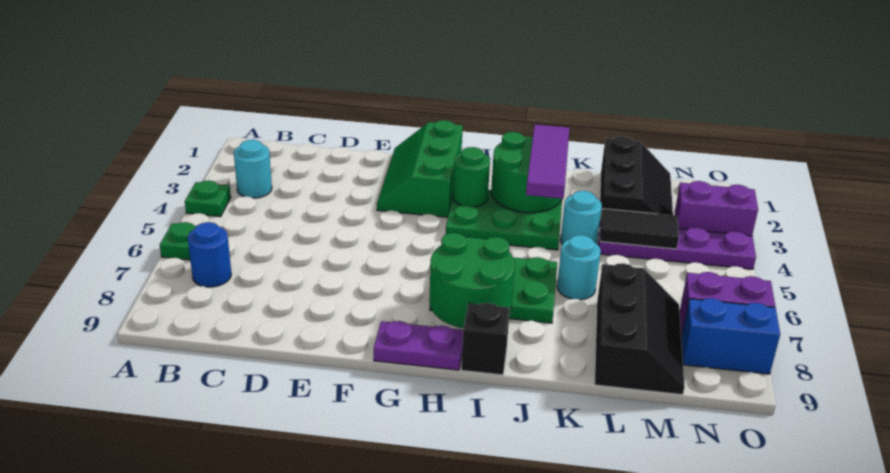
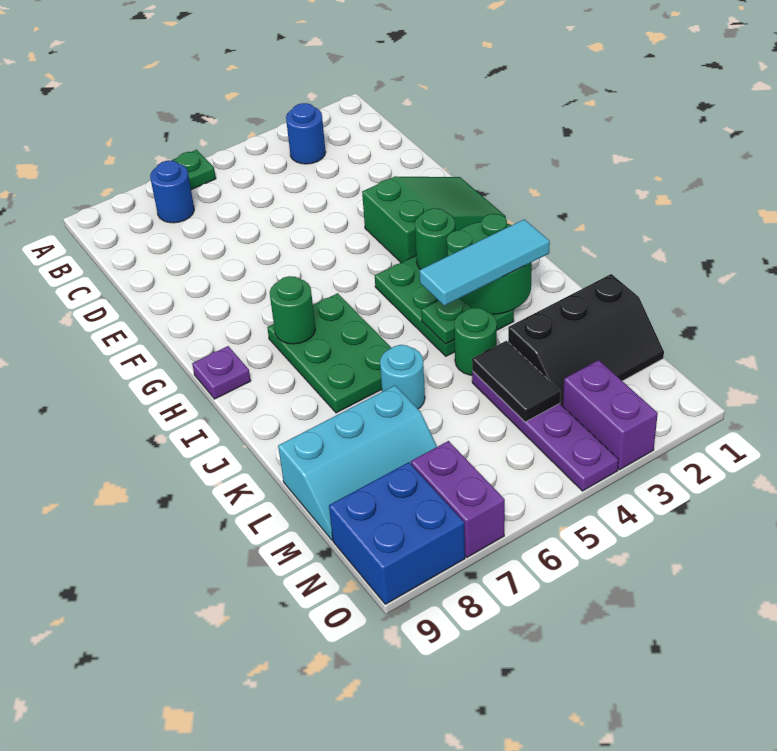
green plate A4 level 1 -> green plate J4 level 2
cyan round brick B3 level 1 -> blue round brick B3 level 1
green slope F1:G3 level 1 top G -> green slope F1:G3 level 1 top 3
purple plate G9:H9 level 1 -> purple plate H9 level 1
green round brick H7:I8 level 2 -> green round brick H7 level 2
black brick I9 level 1 -> none
purple tile J2:J4 level 3 -> cyan tile J2:J4 level 3
cyan round brick K4 level 1 -> green round brick K4 level 1
black slope L7:M9 level 1 top L -> cyan slope L7:M9 level 1 top L
blue brick N8:O8 level 1 -> blue brick N8:O9 level 1

